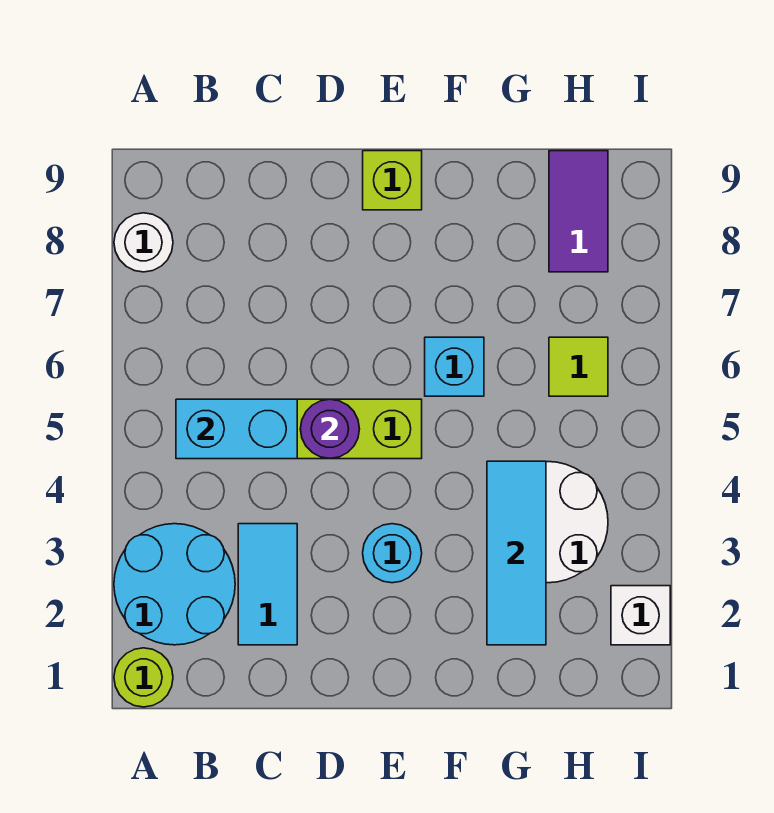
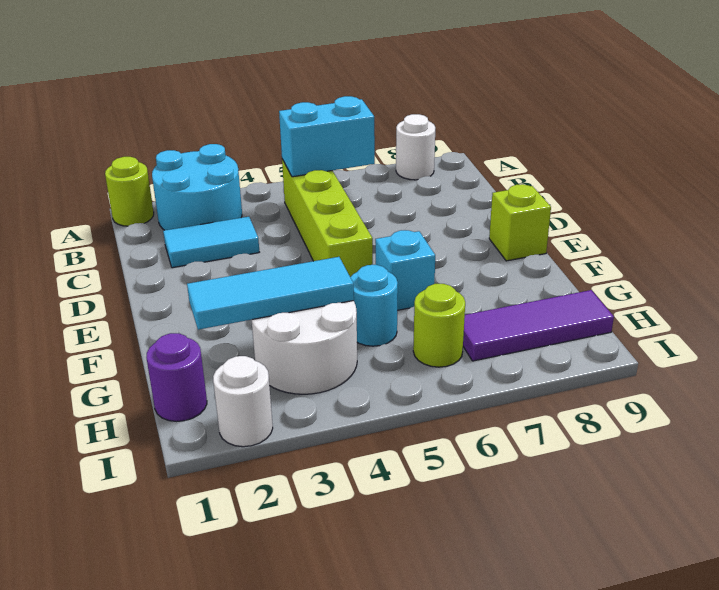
cyan brick B5:C5 level 2 -> cyan brick B5:B6 level 2
purple round brick D5 level 2 -> purple round brick H1 level 1
cyan round brick E3 level 1 -> cyan round brick G5 level 1
lime tile H6 level 1 -> lime round brick H6 level 1
purple tile H8:H9 level 1 -> purple tile H7:H9 level 1
white brick I2 level 1 -> white round brick I2 level 1

